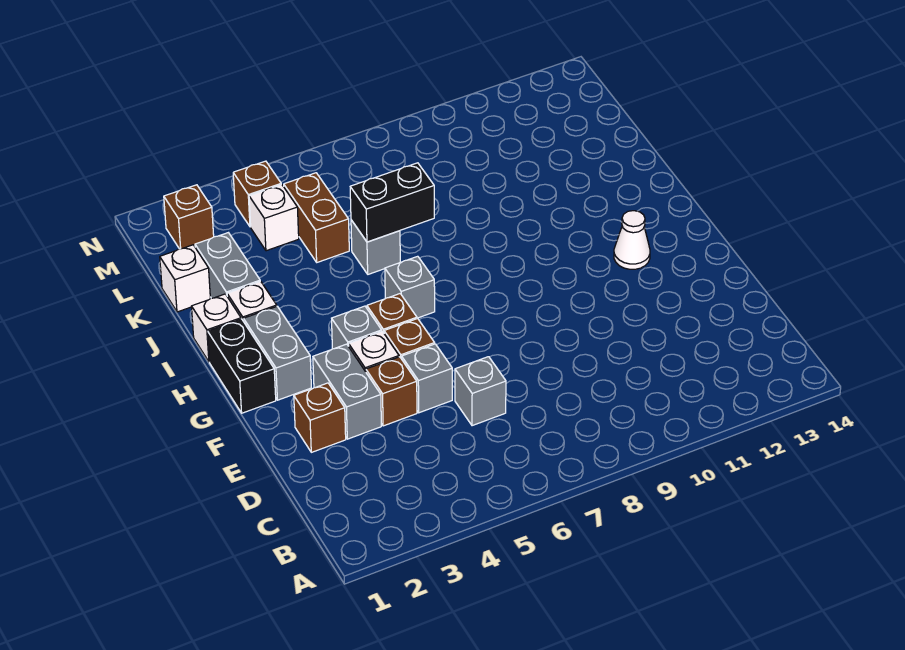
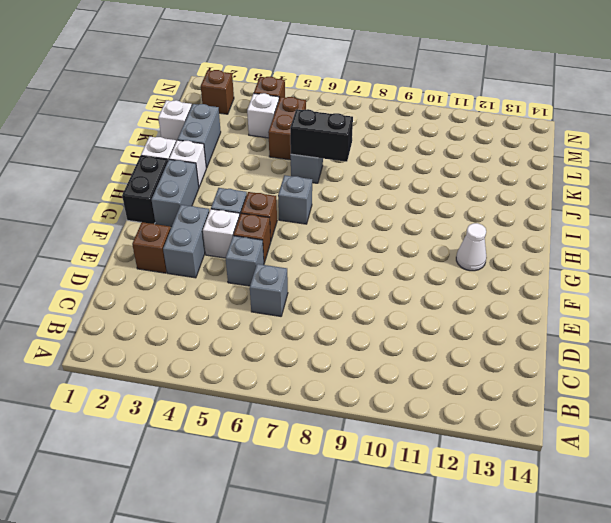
brown brick E4 level 1 -> none

